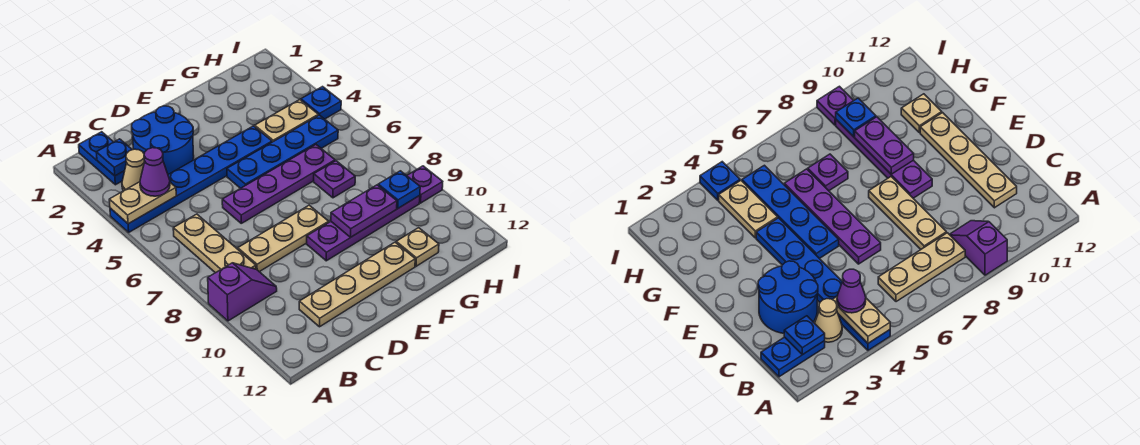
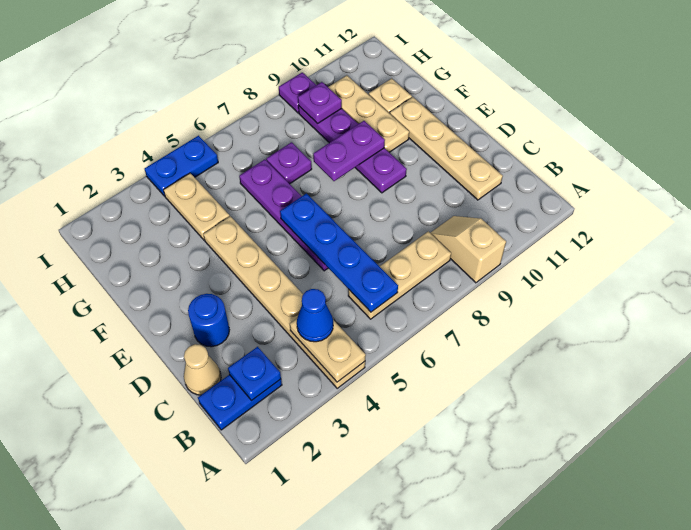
blue plate A4:F4 level 1 -> tan plate A4:F4 level 1
purple slope A9:B9 level 1 top A -> tan slope A9:B9 level 1 top A
tan cone B3 level 1 -> tan cone C1 level 1
purple cone B4 level 3 -> blue cone B4 level 3
blue round brick C2:D3 level 1 -> blue round brick D2 level 1
tan plate C8:E8 level 1 -> tan plate F10:H10 level 1
blue plate E5:H5 level 1 -> blue plate B6:E6 level 2
purple plate F9:G9 level 2 -> purple plate F8:F9 level 2
blue plate H9 level 2 -> purple plate H9 level 2
blue plate I4 level 1 -> blue plate I4:I5 level 1

